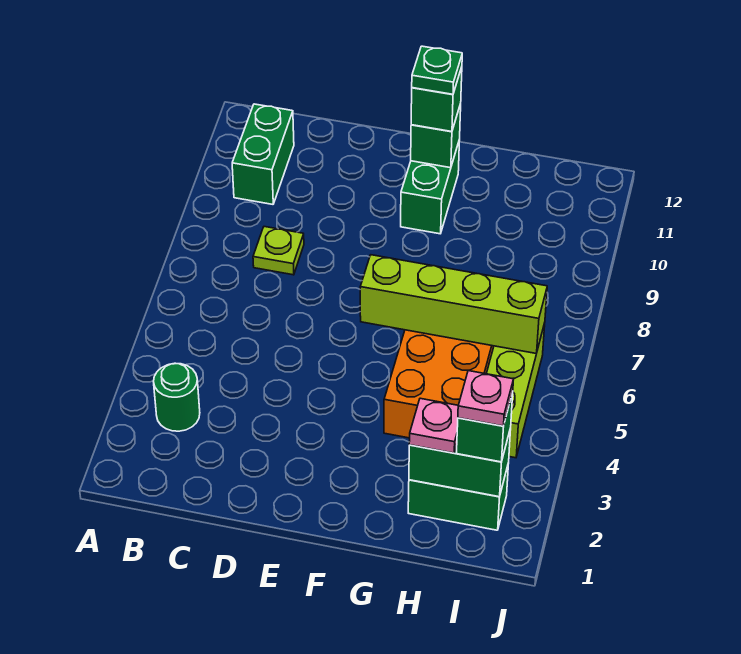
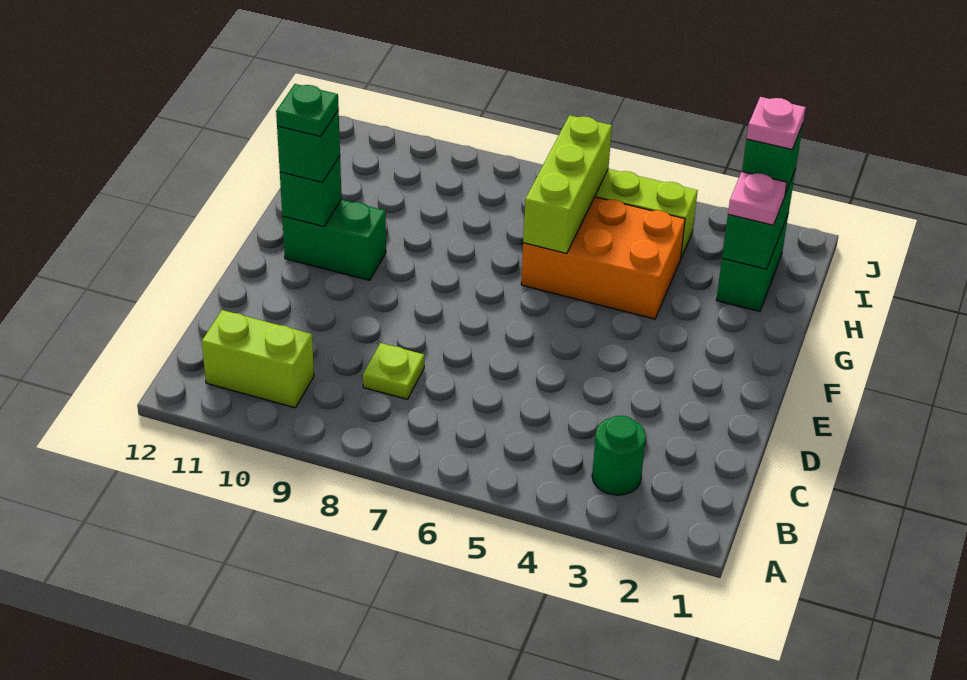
green brick B10:B11 level 1 -> lime brick B10:B11 level 1
lime brick F6:I6 level 2 -> lime brick G6:I6 level 2

